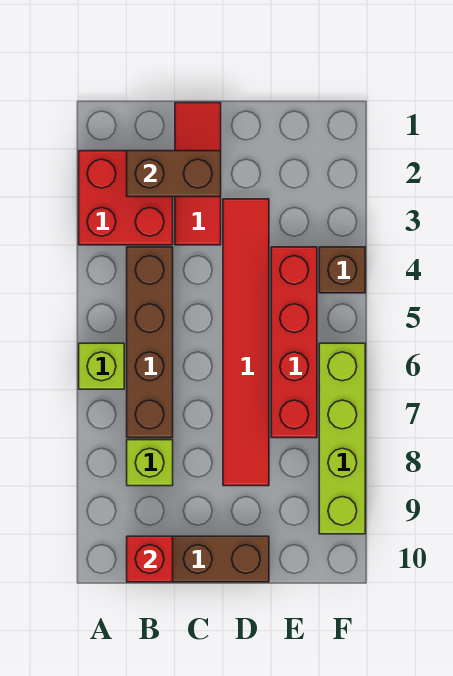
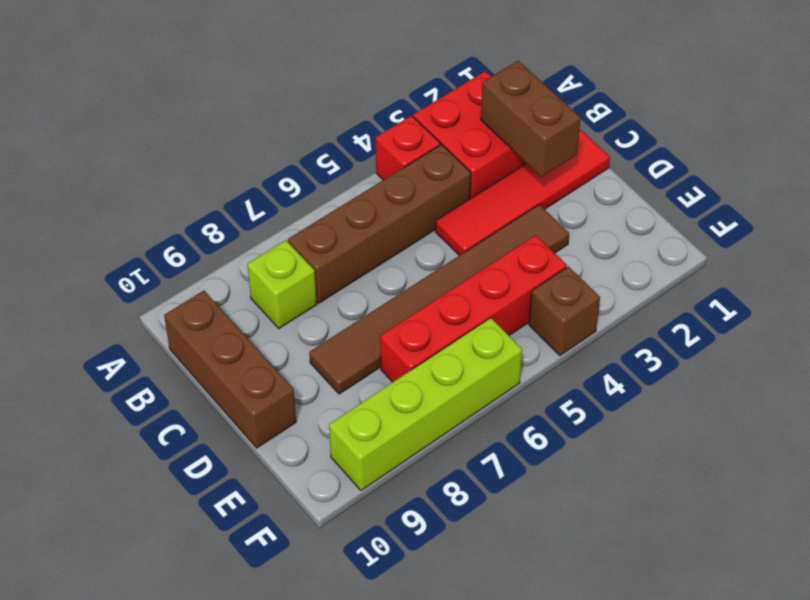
lime brick A6 level 1 -> none
red brick B10 level 2 -> red brick A4 level 1
red tile C1:C3 level 1 -> red tile C1:C4 level 1
red tile D3:D8 level 1 -> brown tile D3:D8 level 1

